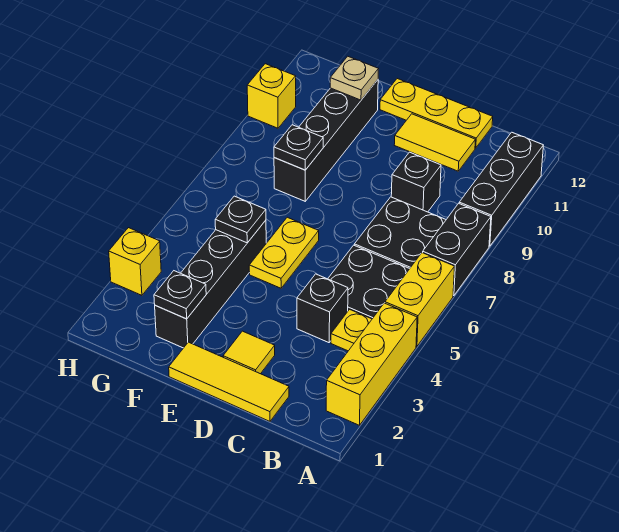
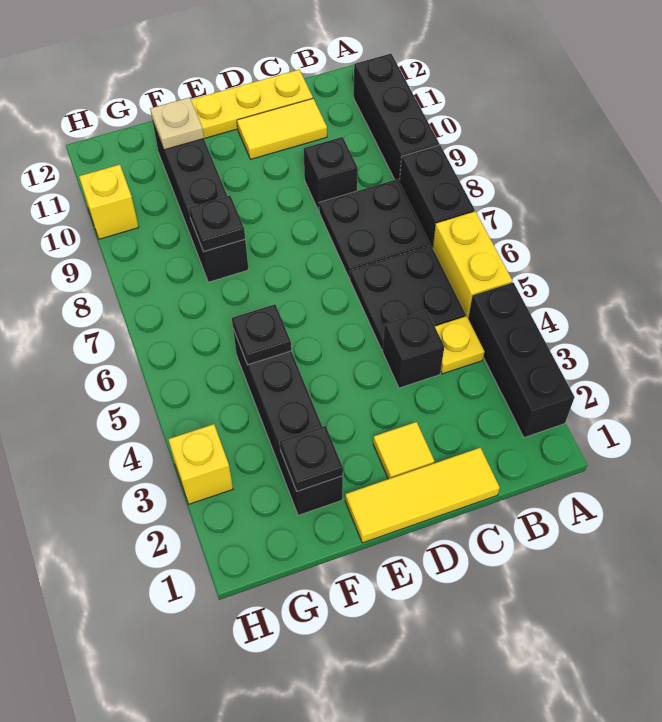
yellow brick A2:A4 level 1 -> black brick A2:A4 level 1
yellow plate E5:E6 level 1 -> none

